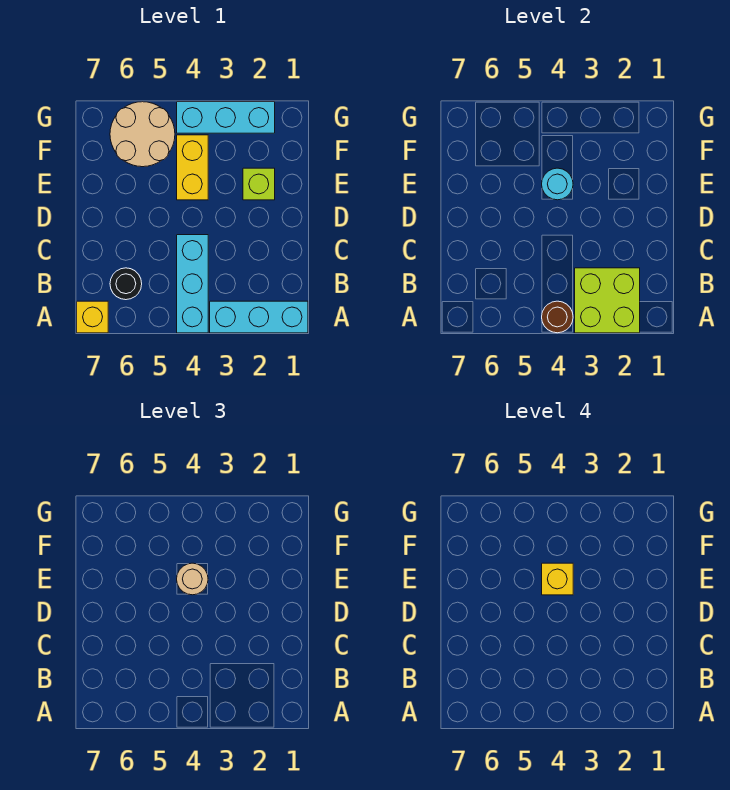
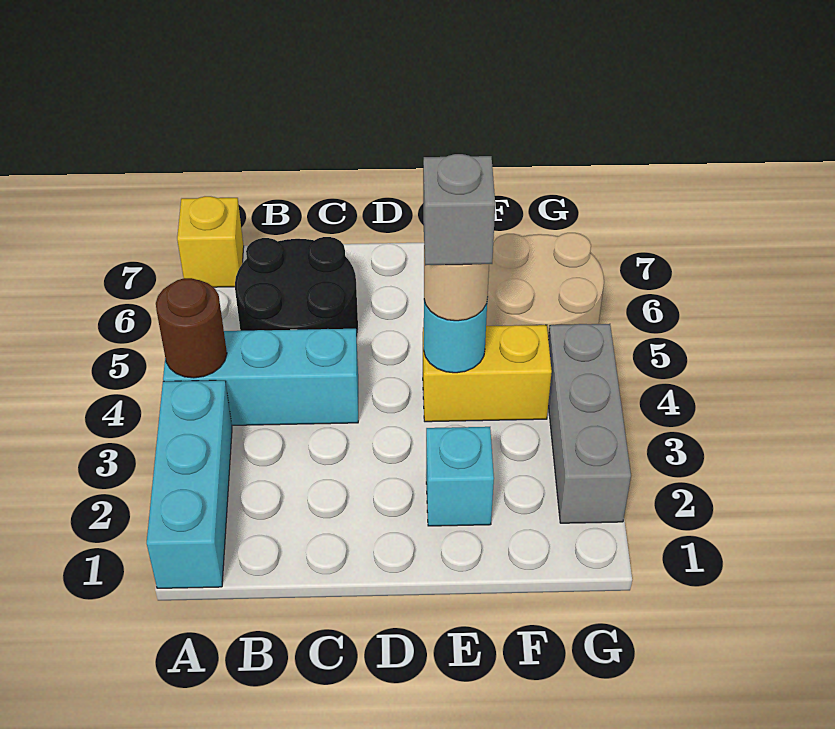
lime brick A2:B3 level 2 -> none
black round brick B6 level 1 -> black round brick B5:C6 level 1
lime brick E2 level 1 -> cyan brick E2 level 1
yellow brick E4 level 4 -> grey brick E4 level 4
cyan brick G2:G4 level 1 -> grey brick G2:G4 level 1

